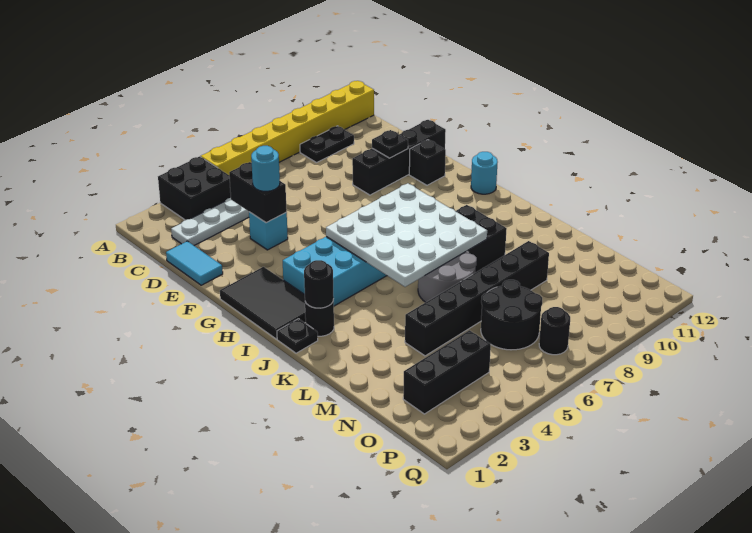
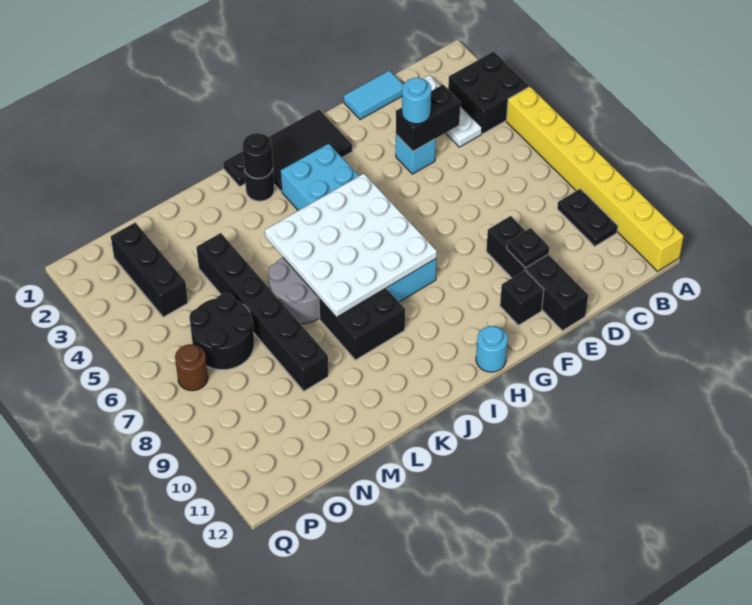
black round brick P7 level 1 -> brown round brick P7 level 1

